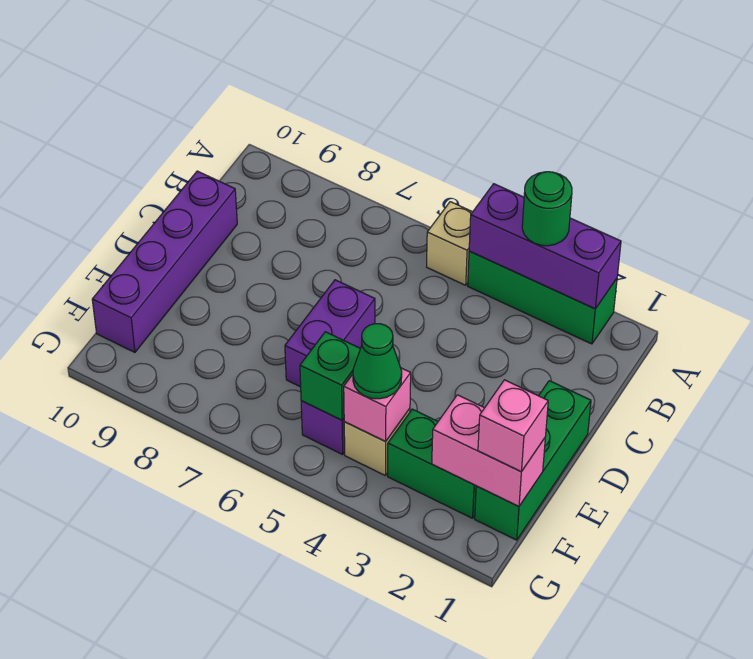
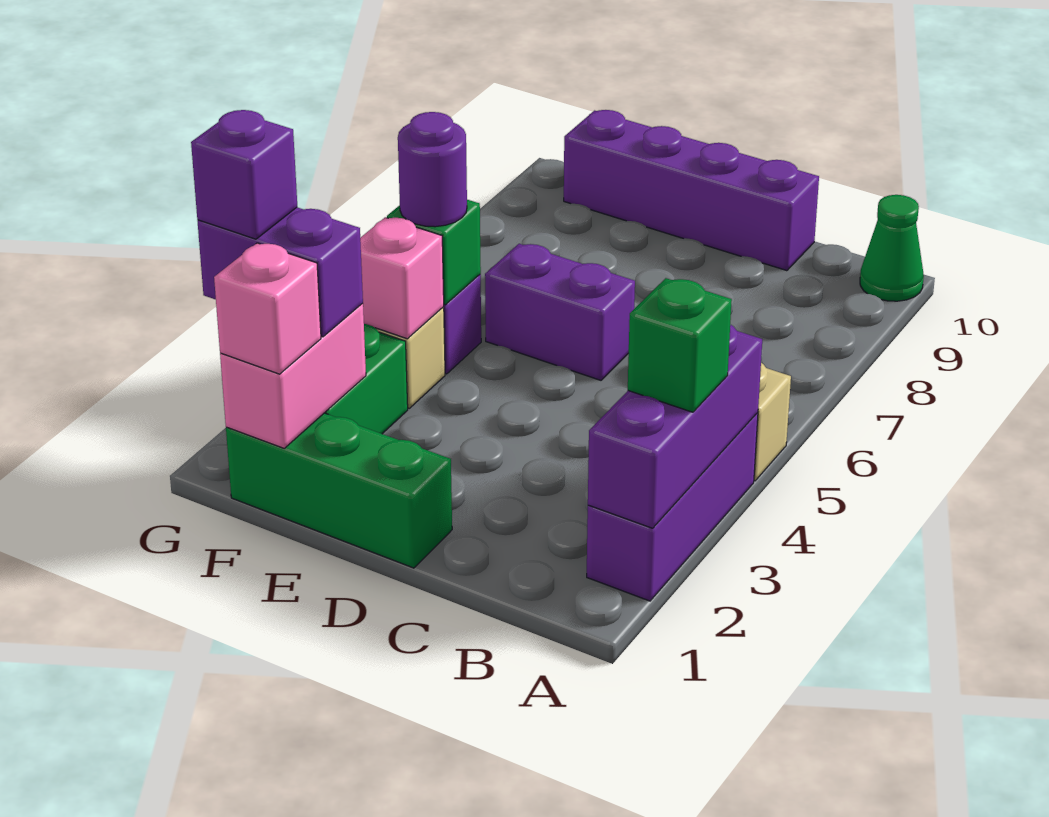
green brick A2:A4 level 1 -> purple brick A2:A4 level 1
green round brick A3 level 3 -> green brick A3 level 3
none -> purple brick F2:G2 level 3
green cone F4 level 3 -> green cone A10 level 1
none -> purple round brick F5 level 3
none -> purple brick G2 level 4

